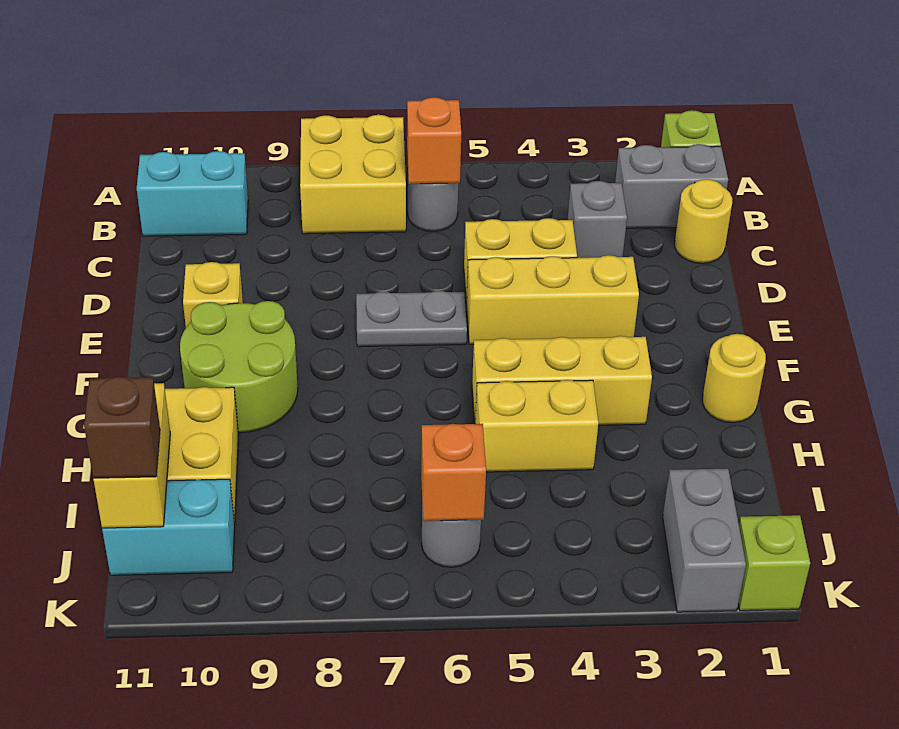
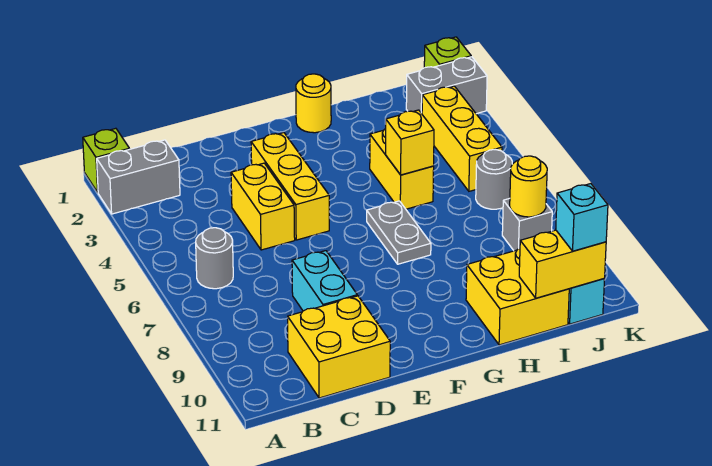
yellow brick A7:B8 level 1 -> yellow brick C10:D11 level 1
grey brick B1:B2 level 1 -> grey brick A2:B2 level 1
orange brick B6 level 2 -> none
cyan brick B10:B11 level 1 -> cyan brick D8:D9 level 1
yellow round brick C1 level 1 -> yellow round brick J8 level 2
grey brick C3 level 1 -> grey brick J8 level 1
grey plate E6:E7 level 1 -> grey plate G6:G7 level 1
yellow brick E10 level 1 -> yellow brick H5 level 2
lime round brick F9:G10 level 1 -> none
yellow brick G3:G5 level 1 -> yellow brick J3:J5 level 1
orange brick J6 level 2 -> none
brown brick J11 level 3 -> cyan brick J11 level 3

